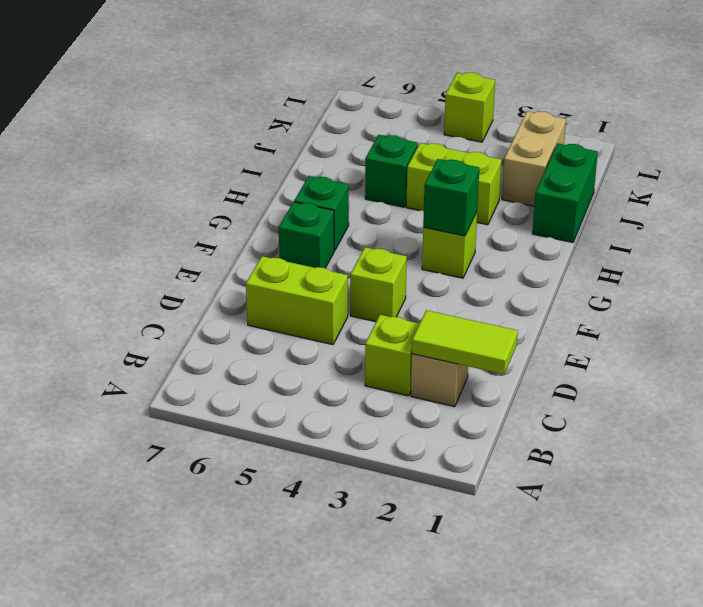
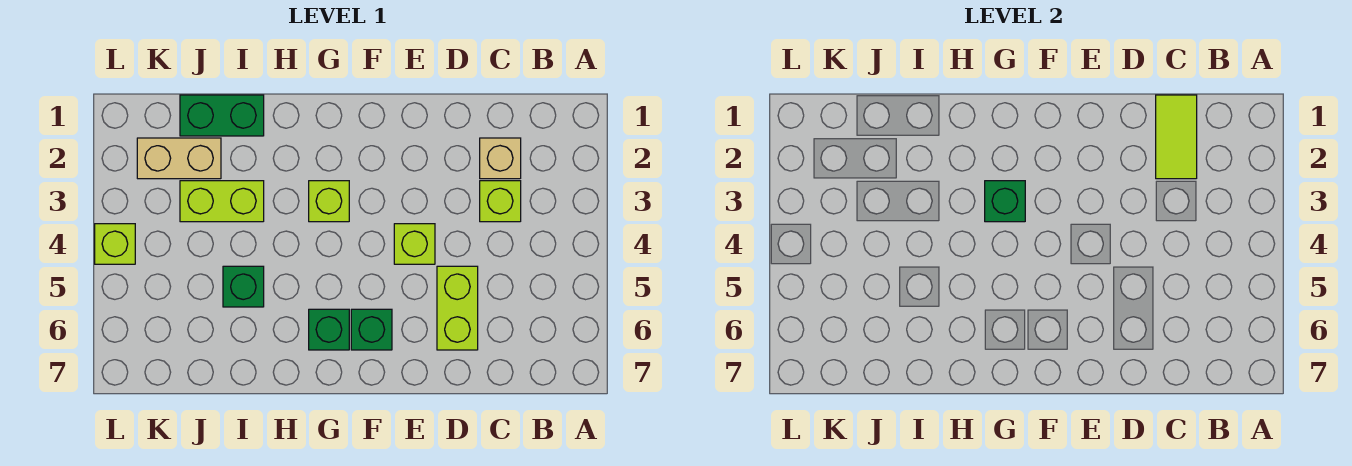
lime brick I3:I4 level 1 -> lime brick I3:J3 level 1

